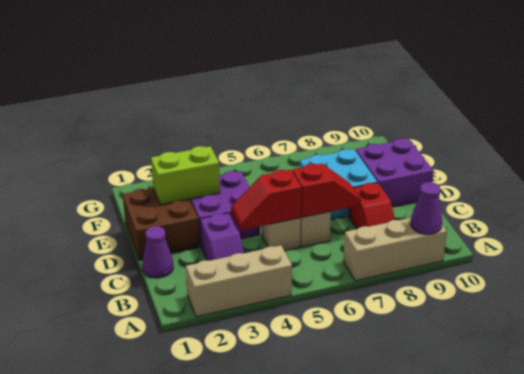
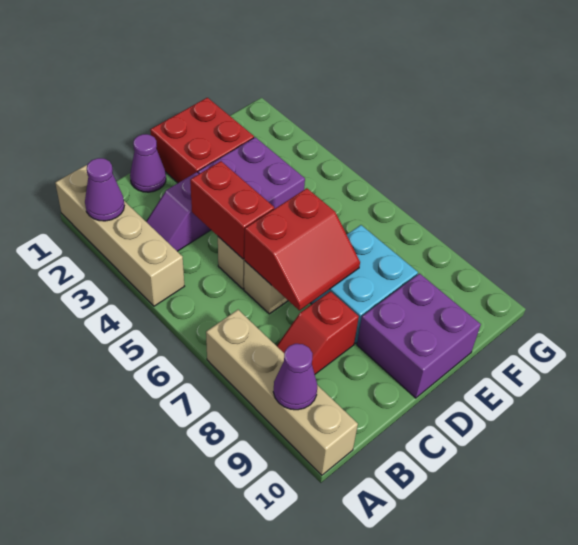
tan brick A2:A4 level 1 -> tan brick A1:A4 level 1
none -> purple cone A2 level 2
tan brick A7:A9 level 1 -> tan brick A7:A10 level 1
red slope C4:C5 level 2 top 5 -> red brick C4:C5 level 2
red slope C6:C7 level 2 top 6 -> red slope C6:D7 level 2 top 6
brown brick D1:E2 level 1 -> red brick D1:E2 level 1
lime brick E2:E3 level 2 -> none

